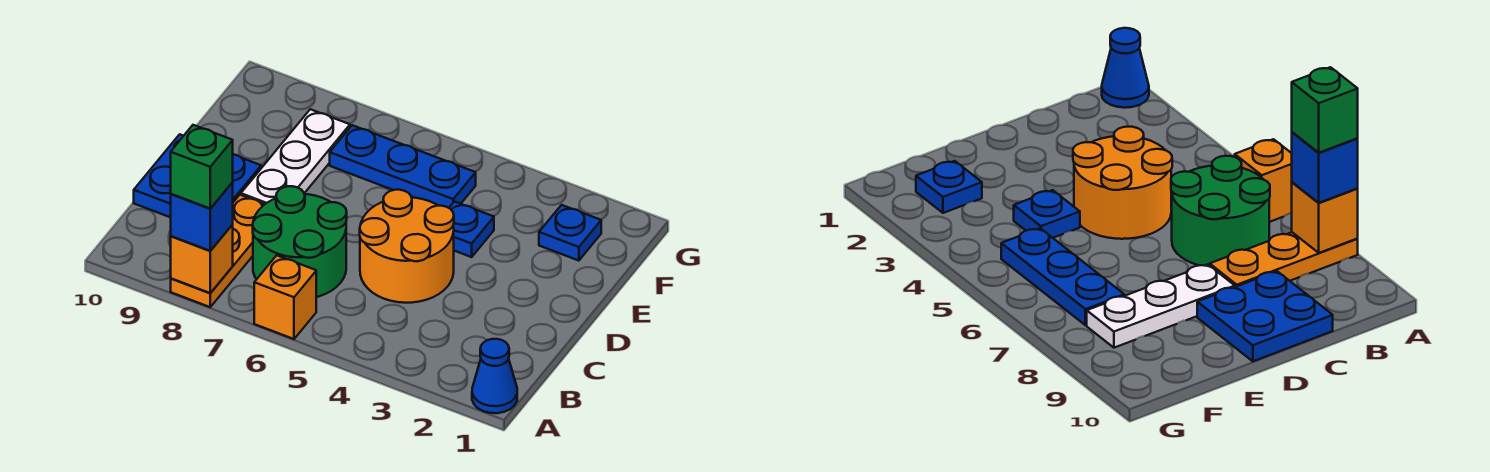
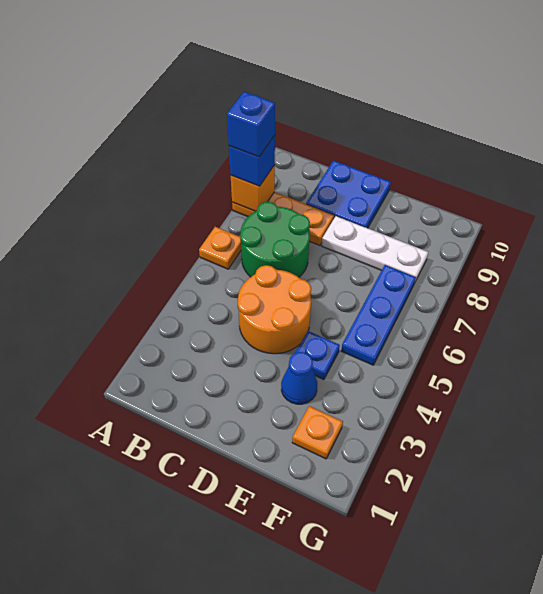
blue cone A1 level 1 -> blue cone E3 level 1
orange brick A6 level 1 -> orange plate A6 level 1
green brick A8 level 4 -> blue brick A8 level 4
blue plate F2 level 1 -> orange plate F2 level 1

